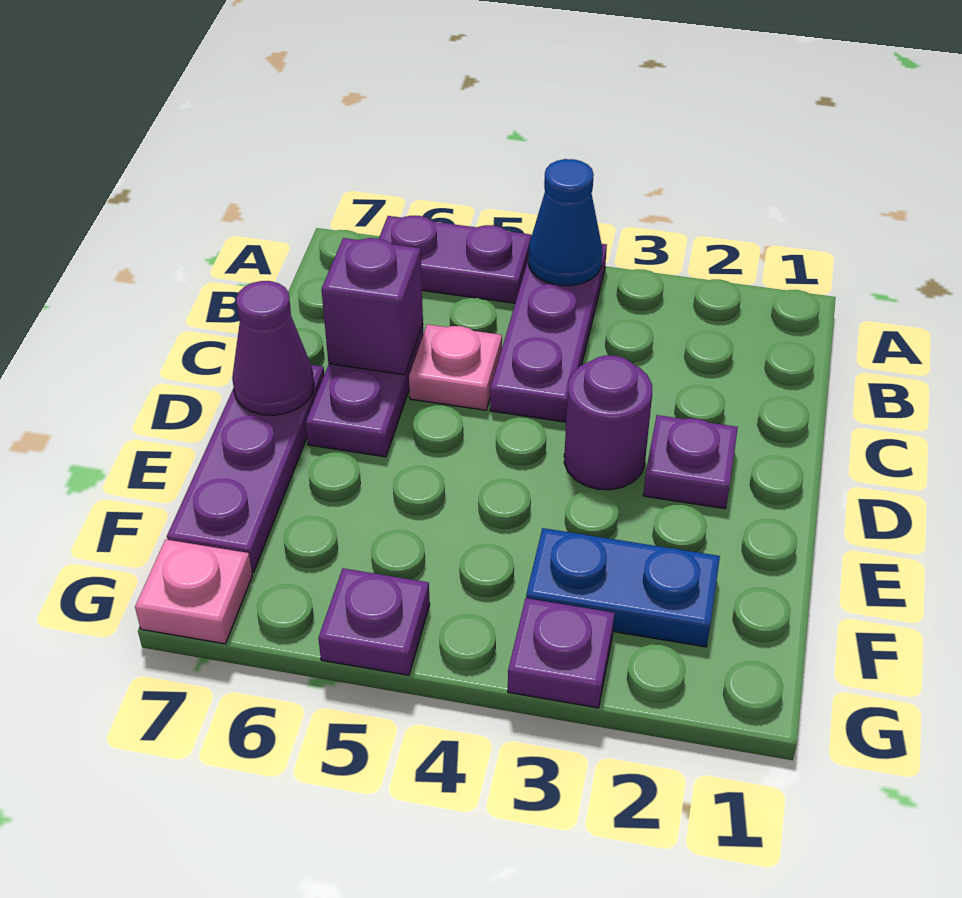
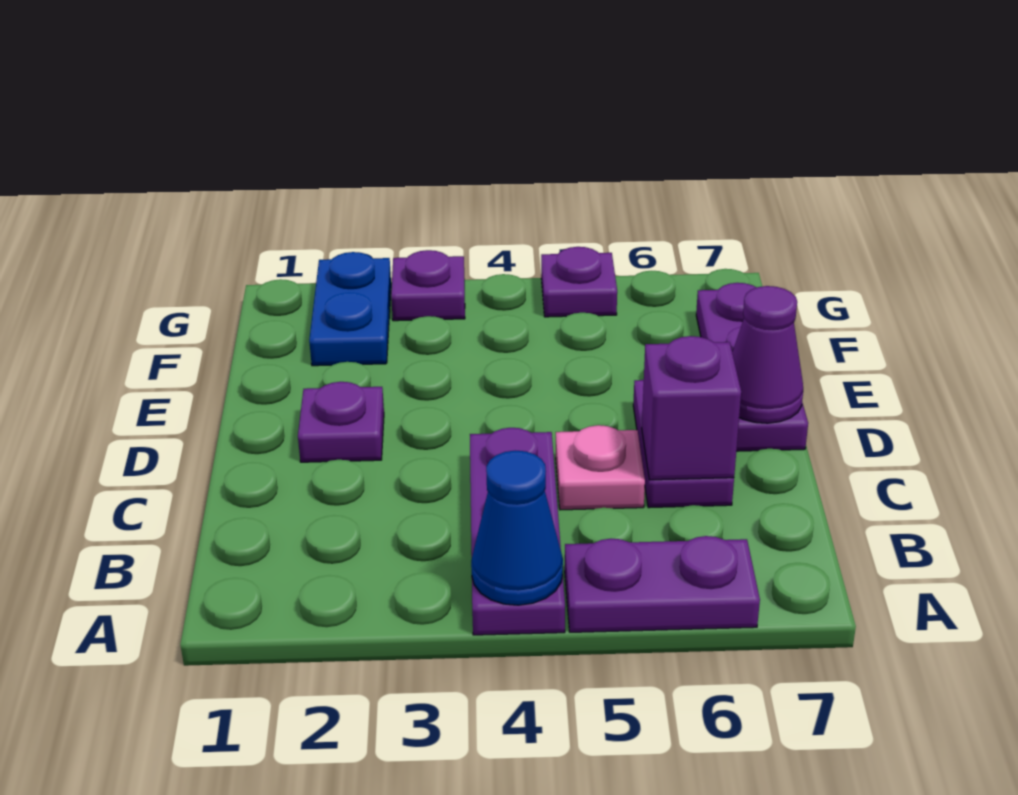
purple round brick D3 level 1 -> none
blue plate F2:F3 level 1 -> blue plate F2:G2 level 1
pink plate G7 level 1 -> none

